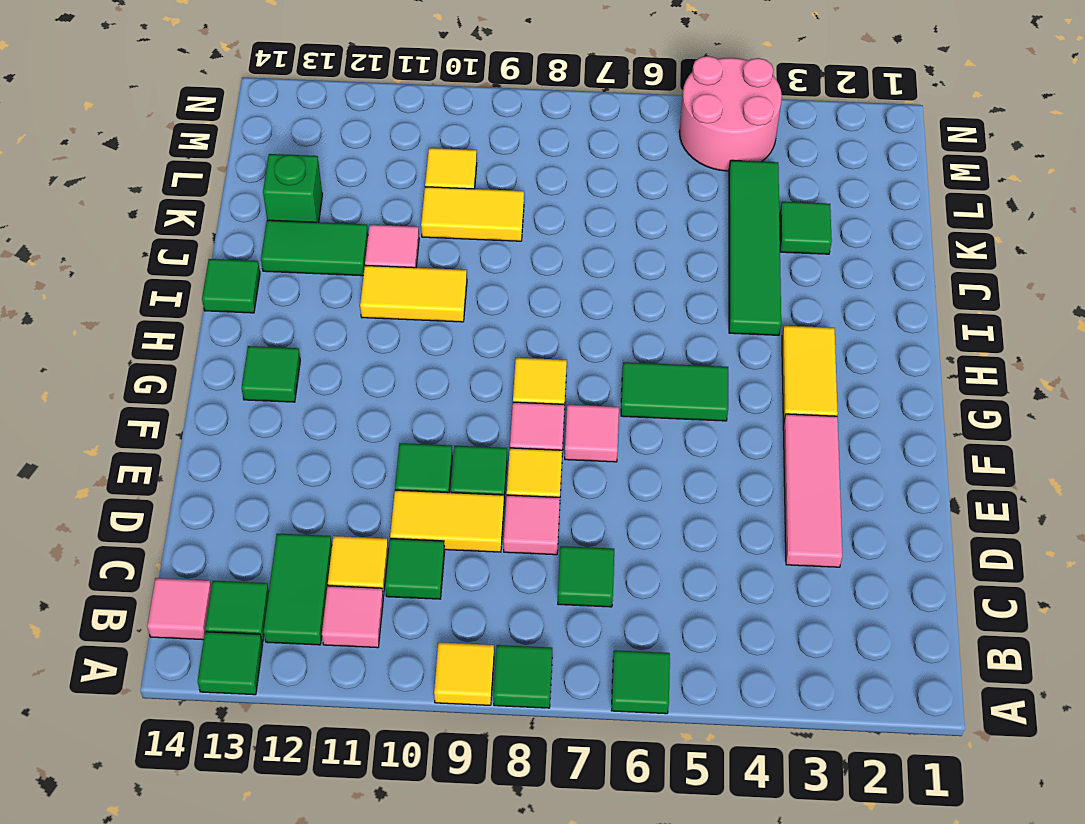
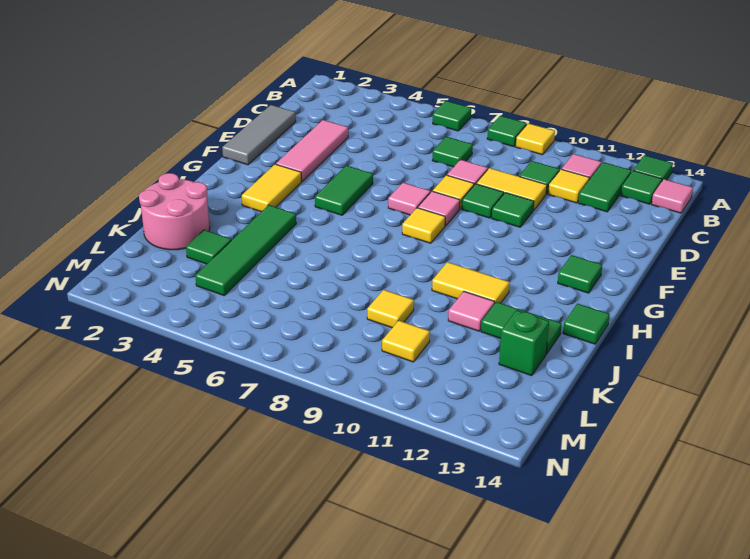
none -> grey tile D1:F1 level 1
green tile G5:G6 level 1 -> green tile F5:G5 level 1
yellow tile K9:K10 level 1 -> yellow tile K9 level 1
pink round brick M4:N5 level 1 -> pink round brick J1:K2 level 1

